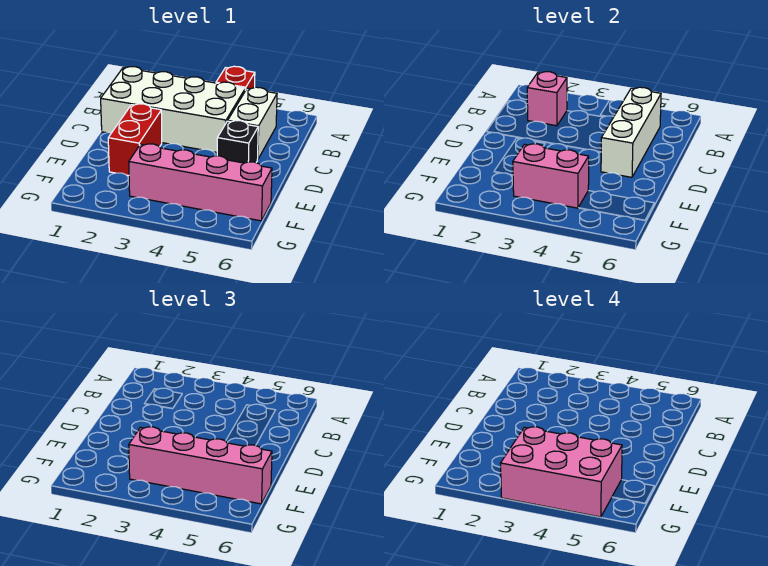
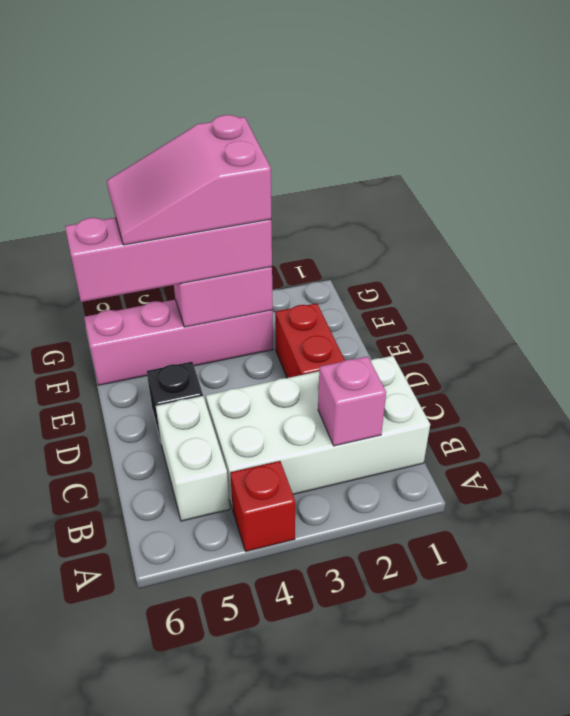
white brick B5:D5 level 2 -> none
pink brick F3:G5 level 4 -> pink slope F3:G5 level 4 top 3

